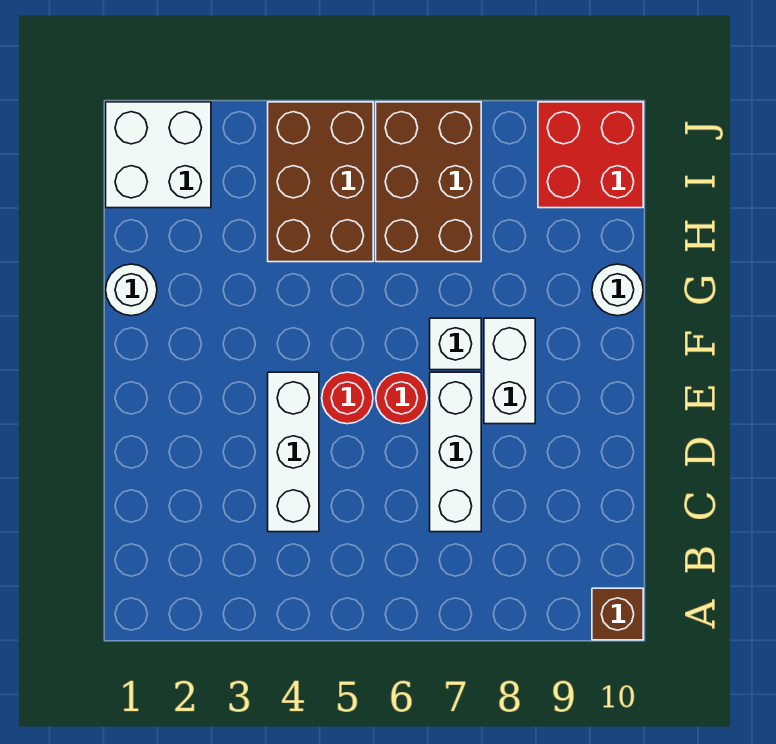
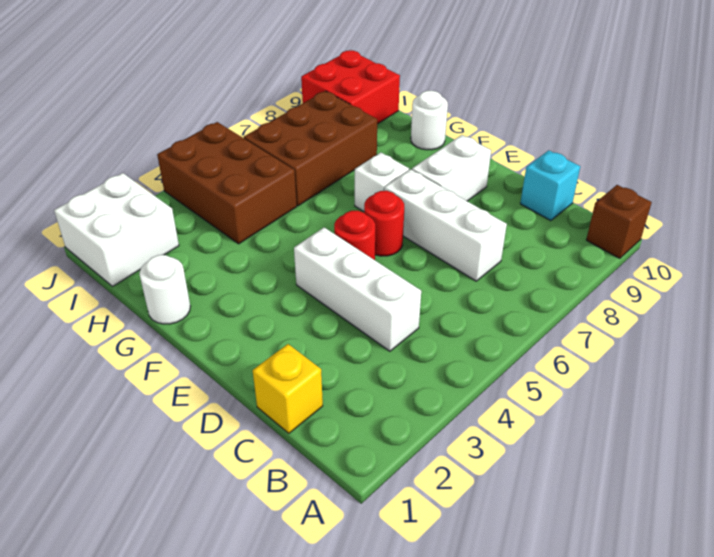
none -> yellow brick C1 level 1
none -> cyan brick C10 level 1
white brick E8:F8 level 1 -> white brick E8:E9 level 1
brown brick H6:J7 level 1 -> brown brick H6:I8 level 1

